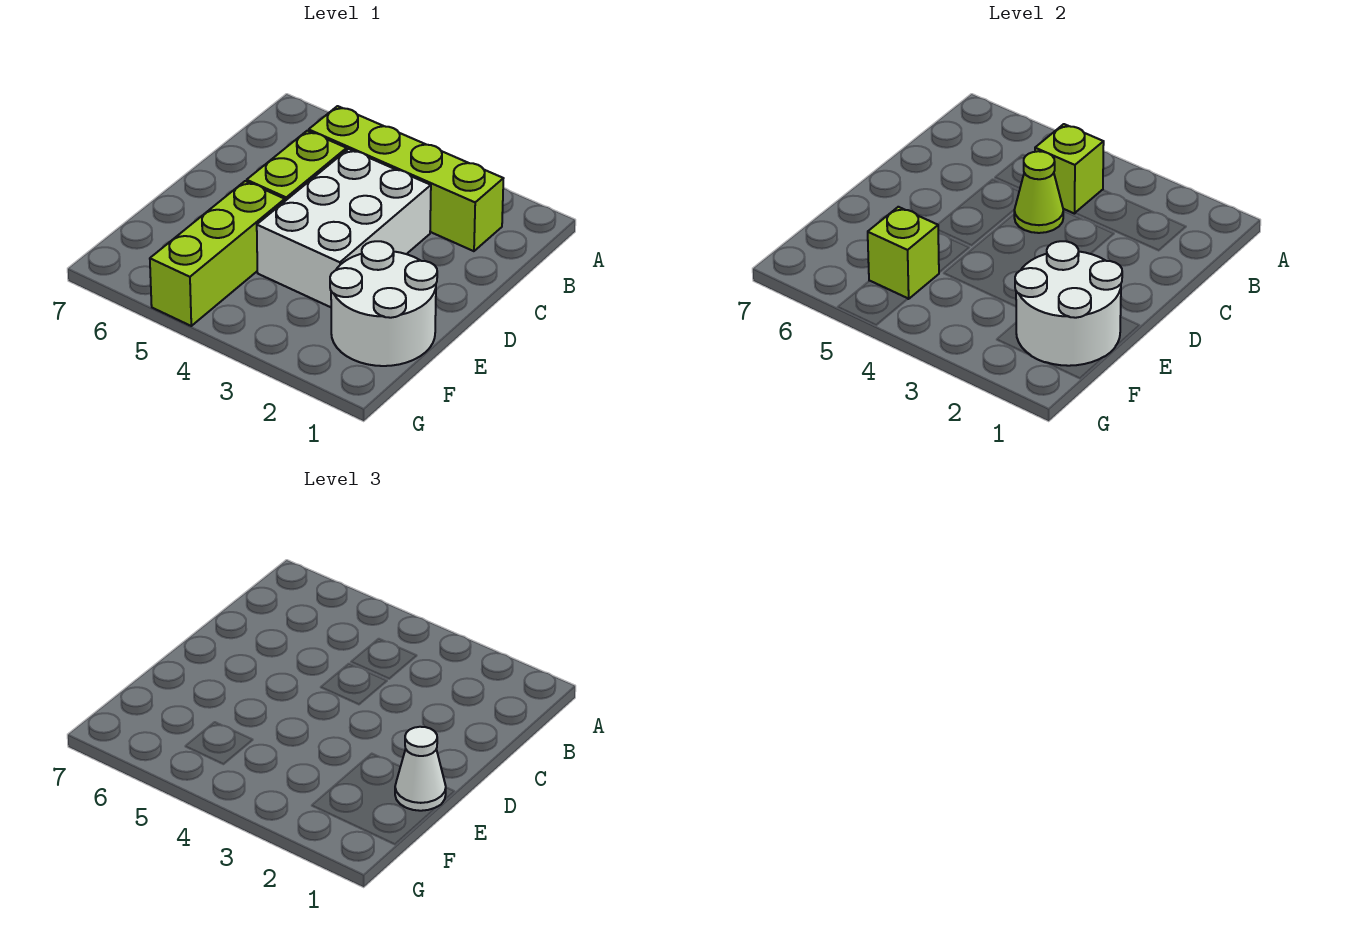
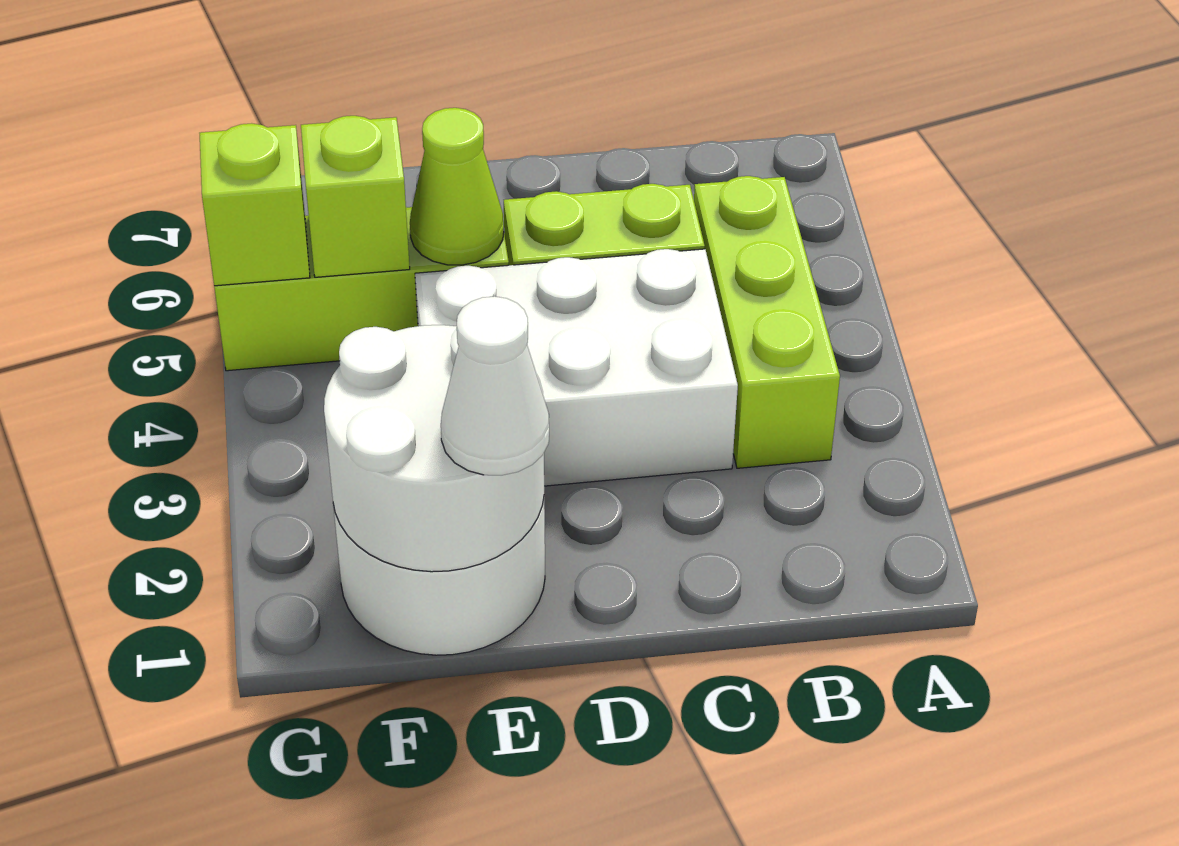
lime brick B2:B5 level 1 -> lime brick B3:B5 level 1
lime brick B4 level 2 -> lime brick G5 level 2
lime cone C4 level 2 -> lime cone E5 level 2

